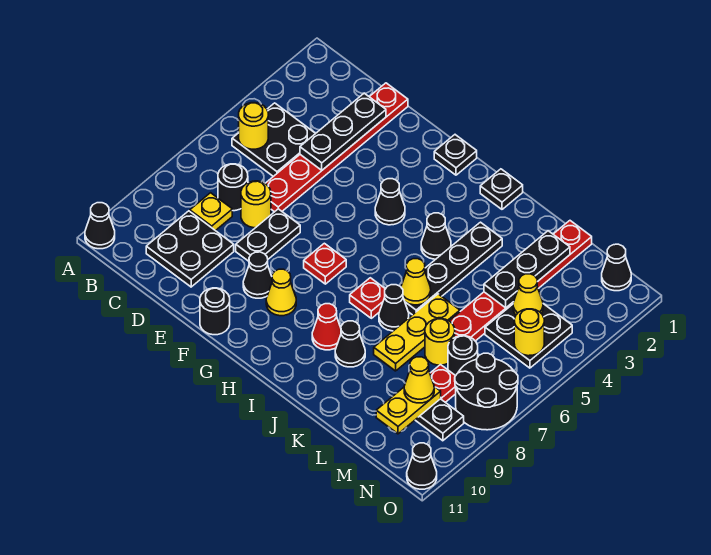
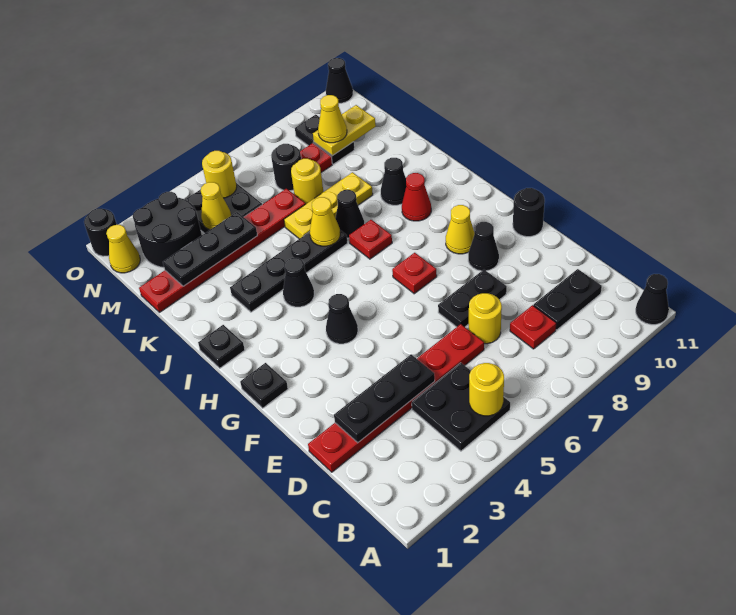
black round brick C7 level 1 -> black round brick O1 level 1
yellow plate C8 level 1 -> red plate C8 level 1
black plate C9:D10 level 1 -> black plate C9:C10 level 1
black cone N1 level 1 -> yellow cone N1 level 1
black round brick N7:O8 level 1 -> black round brick M2:N3 level 1

